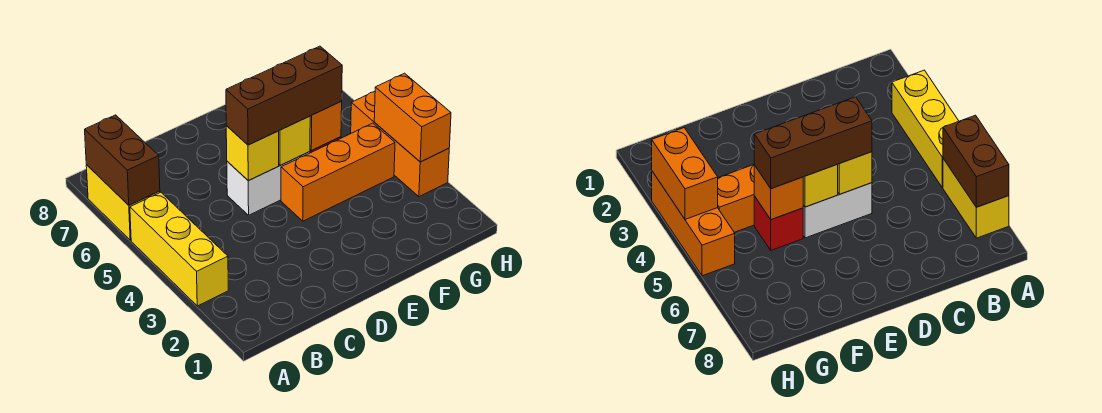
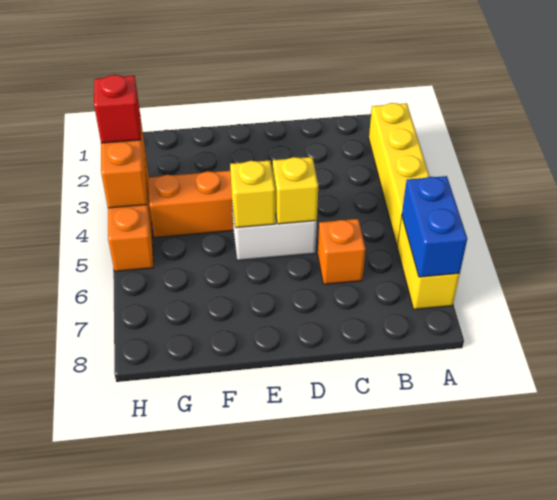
yellow brick A3:A5 level 1 -> yellow brick A2:A5 level 1
brown brick A6:A7 level 2 -> blue brick A6:A7 level 2
brown brick D5:F5 level 3 -> none
red brick F5 level 1 -> red brick H3 level 3
orange brick F5 level 2 -> orange brick C6 level 1

